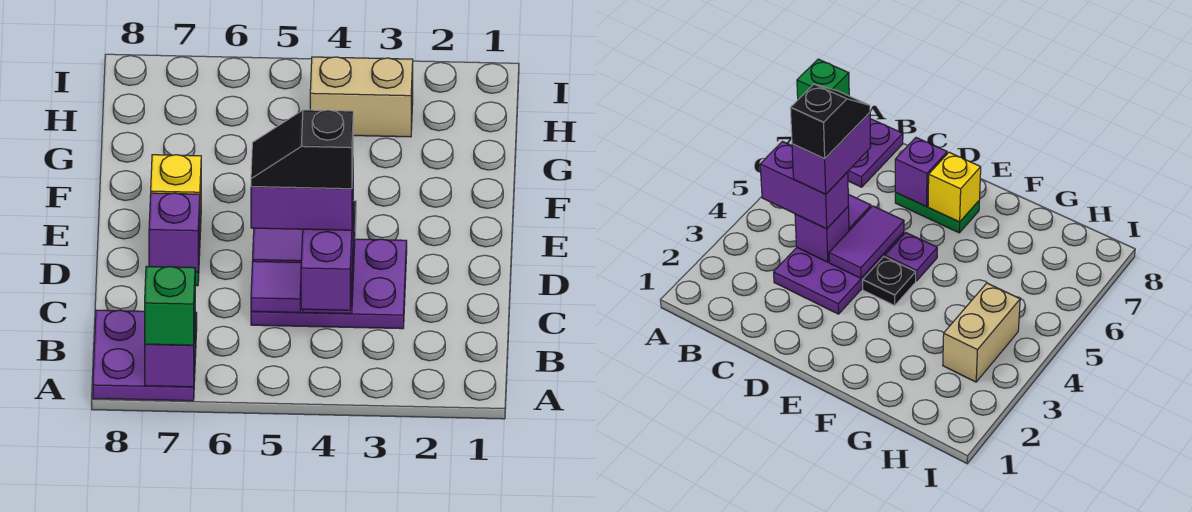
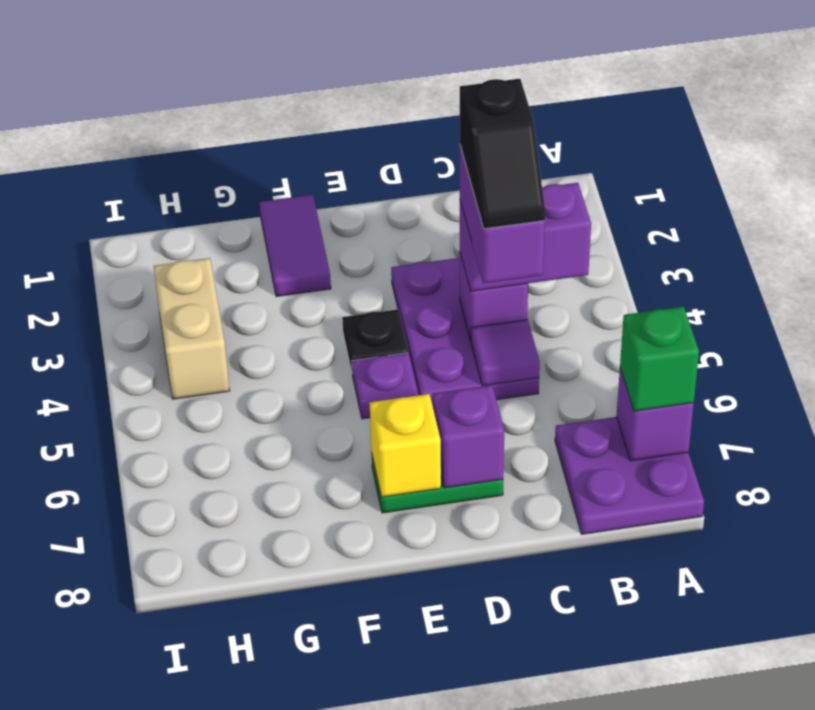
purple tile D4:D5 level 2 -> purple tile F1:F2 level 1

